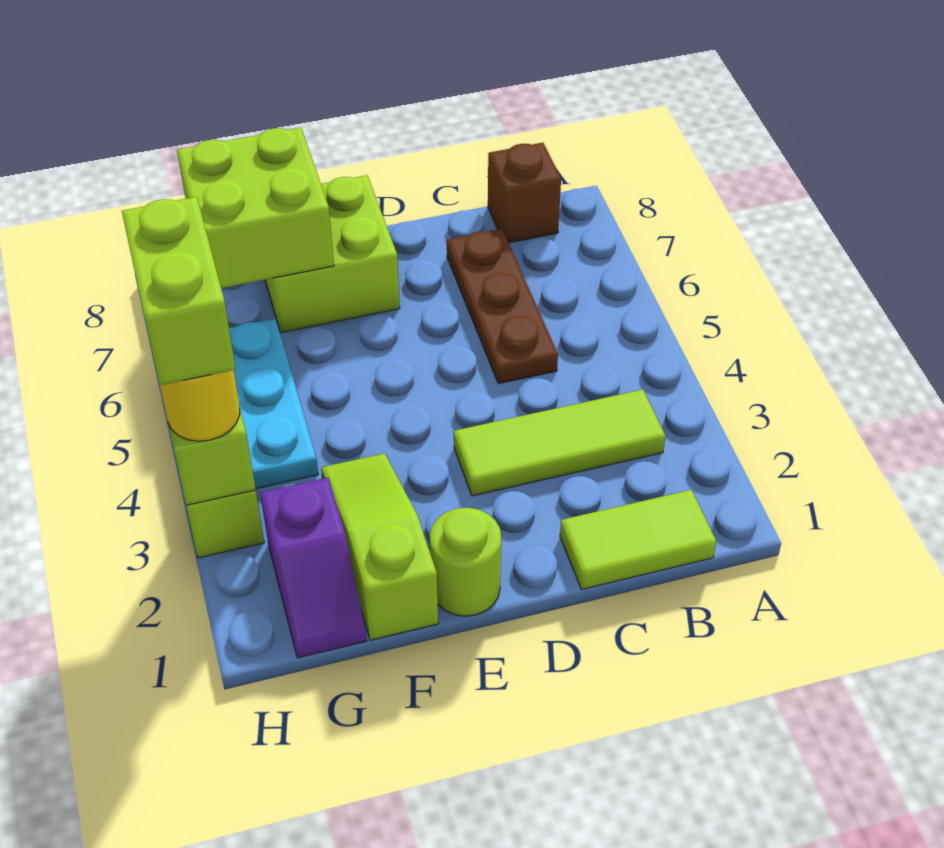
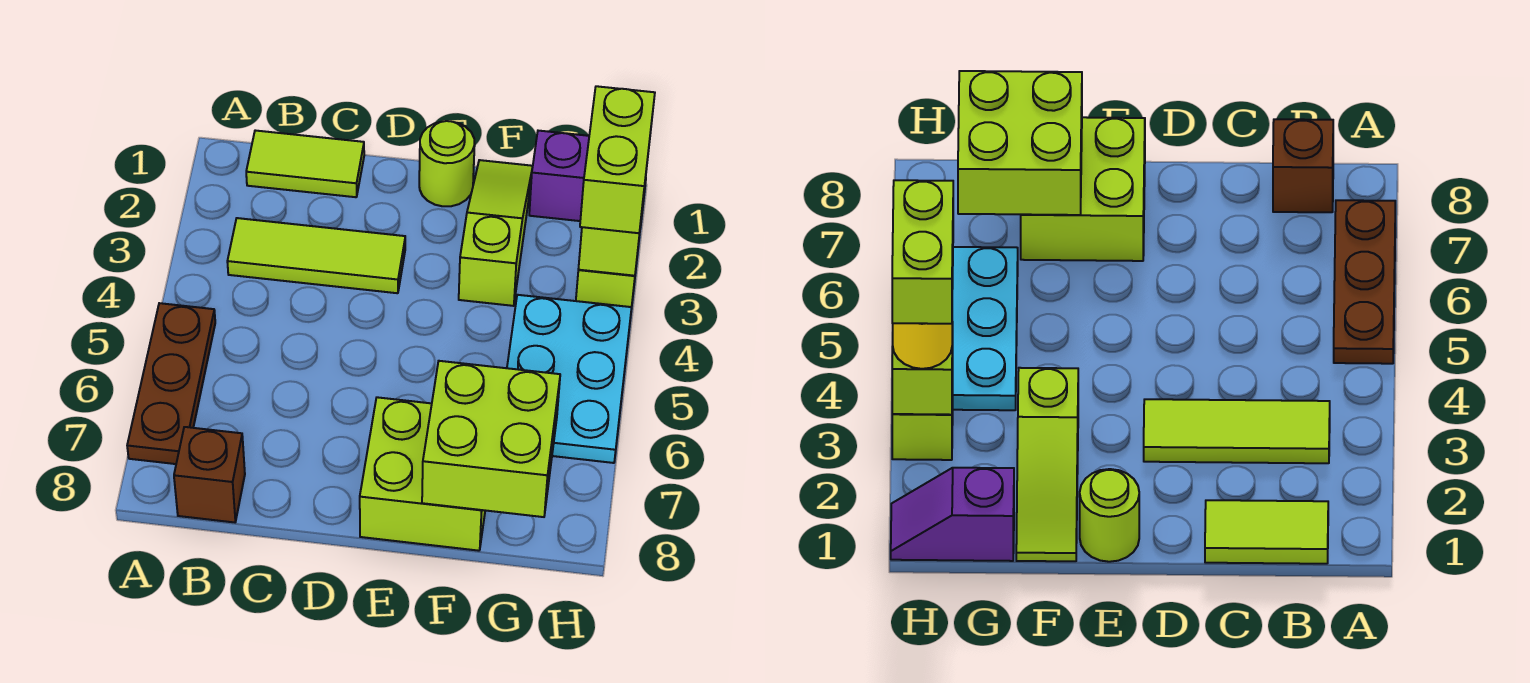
brown plate C5:C7 level 1 -> brown plate A5:A7 level 1
lime slope F1:F3 level 1 top 1 -> lime slope F1:F3 level 1 top 3
purple slope G1:G2 level 1 top 2 -> purple slope G1:H1 level 1 top G

